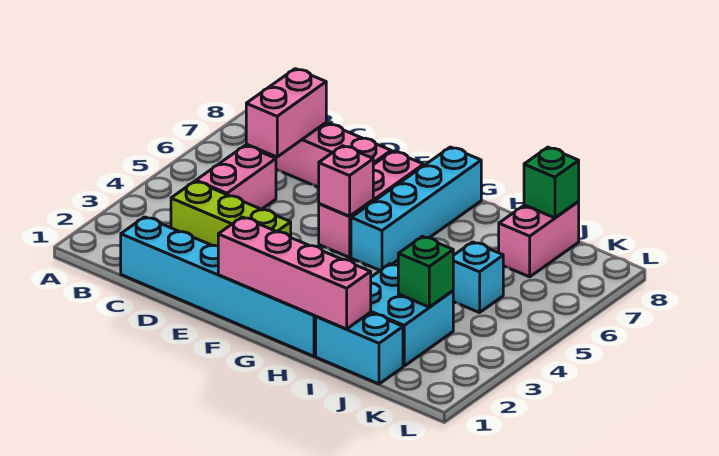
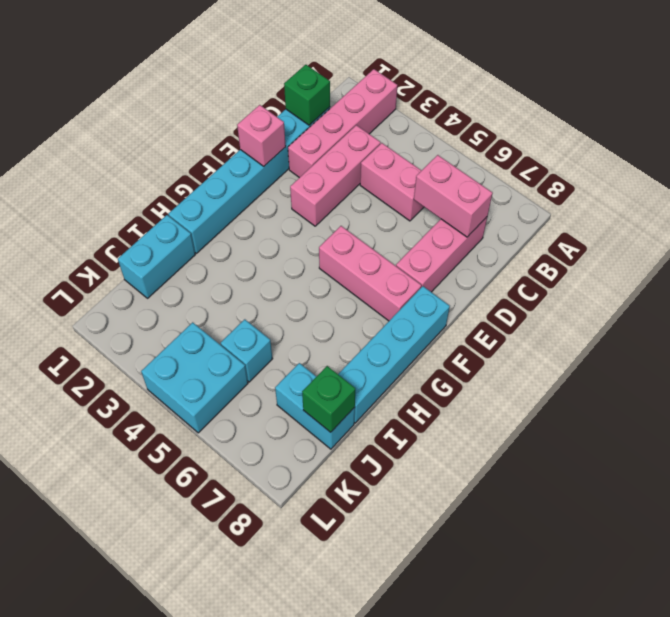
lime brick C3:E3 level 1 -> pink brick C3:E3 level 1
pink brick F1:I1 level 2 -> pink brick A2:D2 level 1
pink brick F5 level 2 -> pink brick E1 level 2
cyan brick G5:G8 level 1 -> cyan brick F8:I8 level 1
cyan brick I2:J3 level 1 -> cyan brick K4:L5 level 1
green brick J3 level 2 -> green brick C1 level 2
pink brick J7:J8 level 1 -> cyan brick J7:J8 level 1

